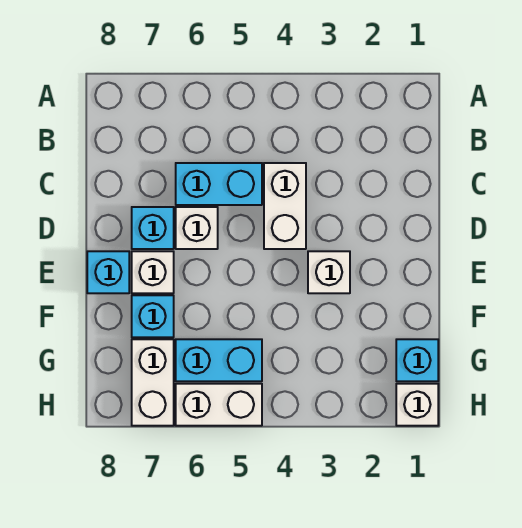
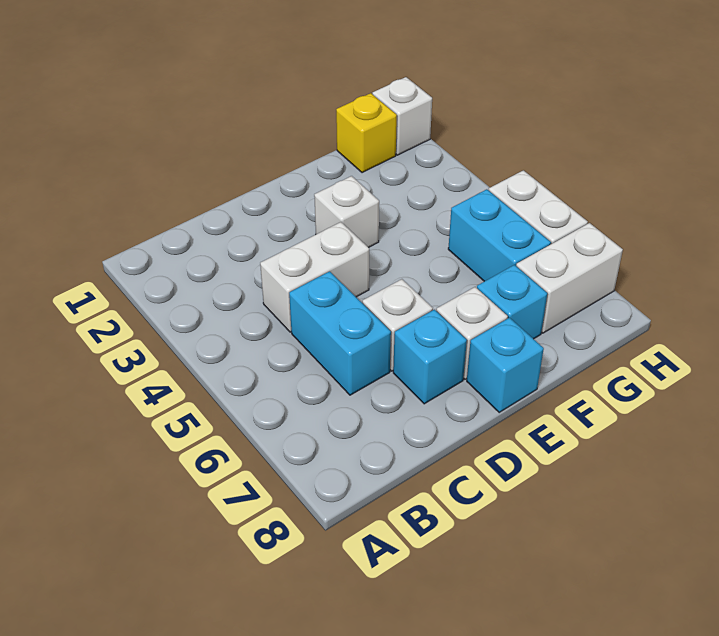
cyan brick G1 level 1 -> yellow brick G1 level 1

